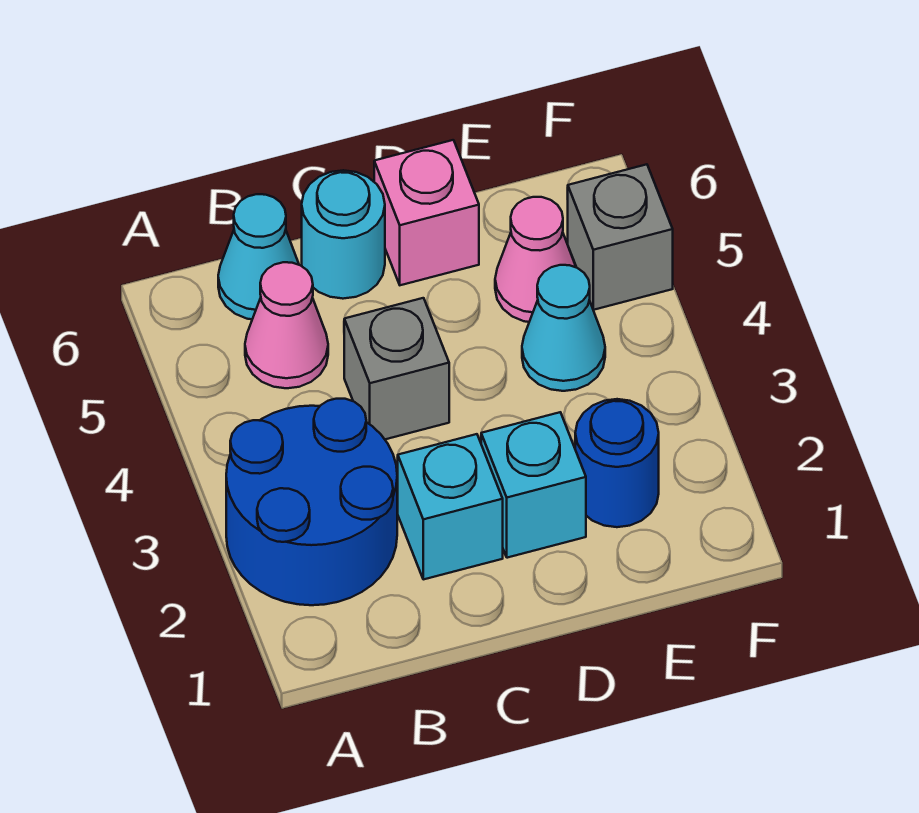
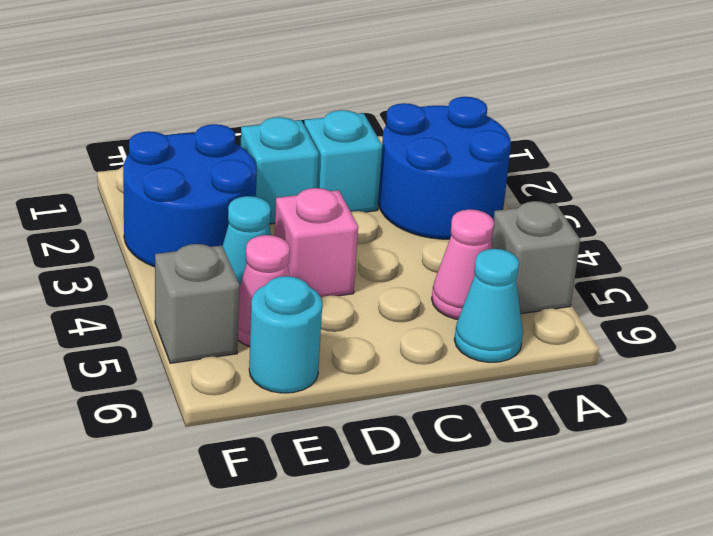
grey brick C4 level 1 -> grey brick A5 level 1
cyan round brick C6 level 1 -> cyan round brick E6 level 1
pink brick D6 level 1 -> pink brick D4 level 1
blue round brick E2 level 1 -> blue round brick E2:F3 level 1

